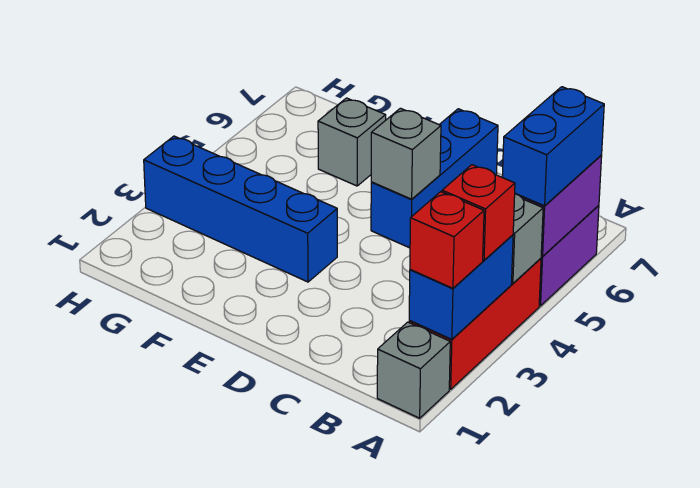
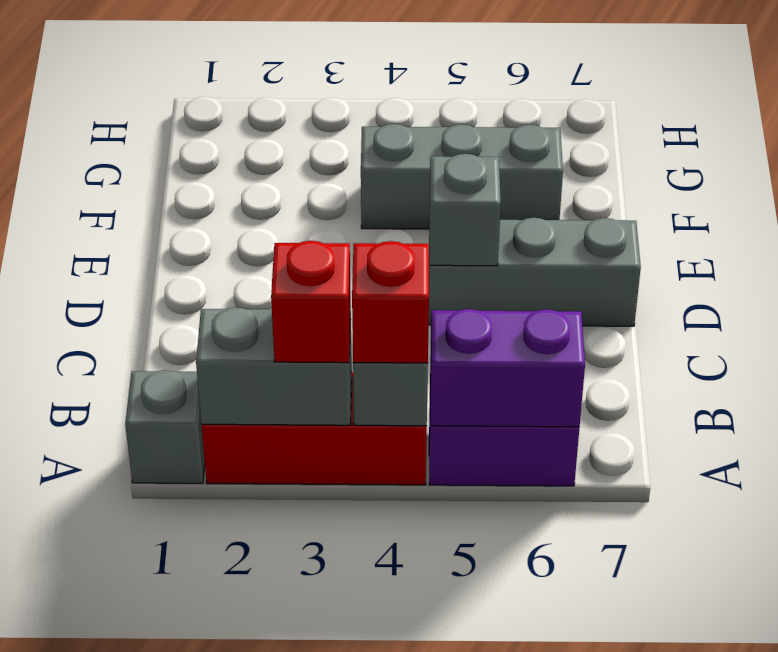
blue brick A2:A3 level 2 -> grey brick A2:A3 level 2
red brick A2 level 3 -> red brick A4 level 3
blue brick A5:A6 level 3 -> none
blue brick D5:D7 level 1 -> grey brick D5:D7 level 1
blue brick E3:H3 level 1 -> none
grey brick F6 level 1 -> grey brick F4:F6 level 1

